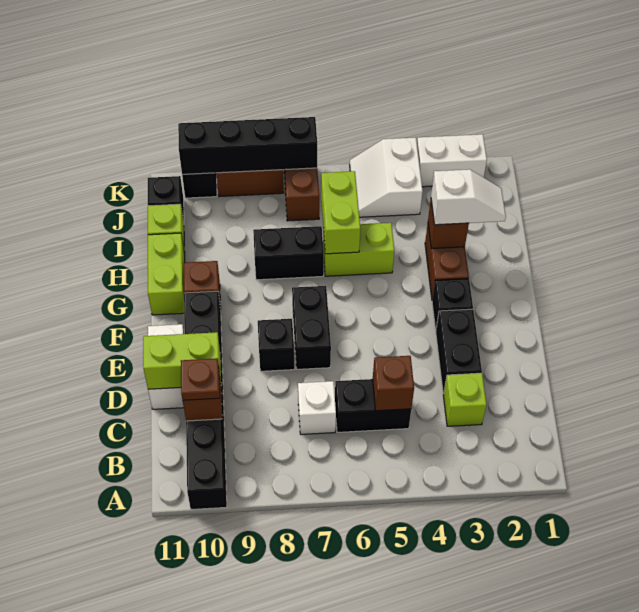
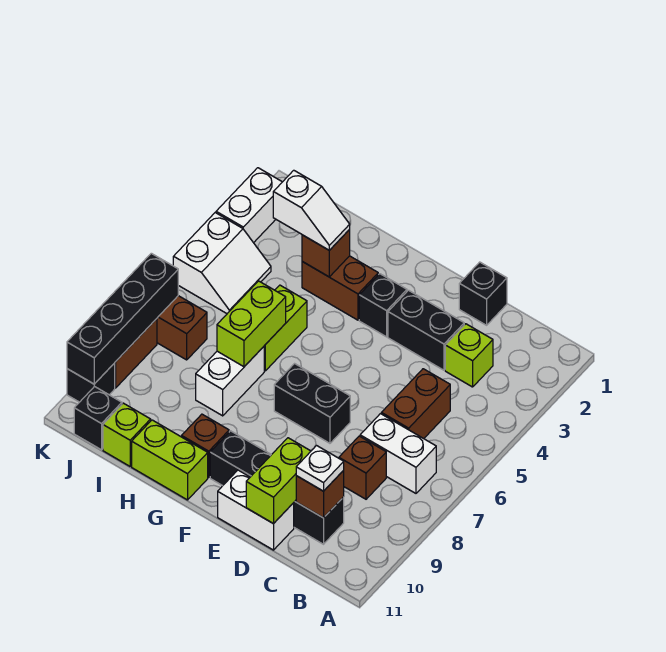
black brick A10:F10 level 1 -> black brick C10:F10 level 1
black brick C5:C6 level 1 -> brown brick C5:C6 level 1
brown brick C5 level 2 -> brown brick C8 level 1
white brick C7 level 1 -> white brick B7:C7 level 1
brown plate C10 level 3 -> white plate C10 level 3
black brick E8 level 1 -> black brick D1 level 1
white slope H2:H3 level 3 top 3 -> white slope H3:I3 level 3 top I
lime brick H6:I6 level 2 -> lime brick H6:H7 level 2
black brick H7:H8 level 1 -> white brick H7:H8 level 1
white slope J4:K5 level 1 top 4 -> white slope J4:K5 level 1 top K

